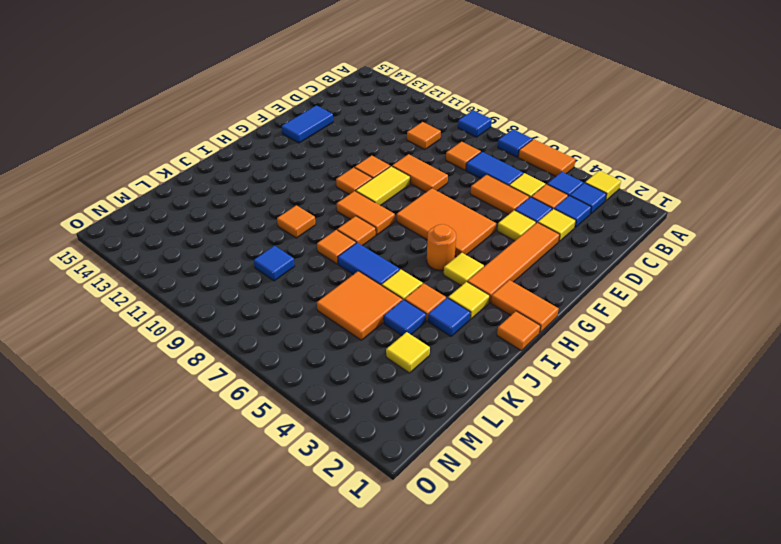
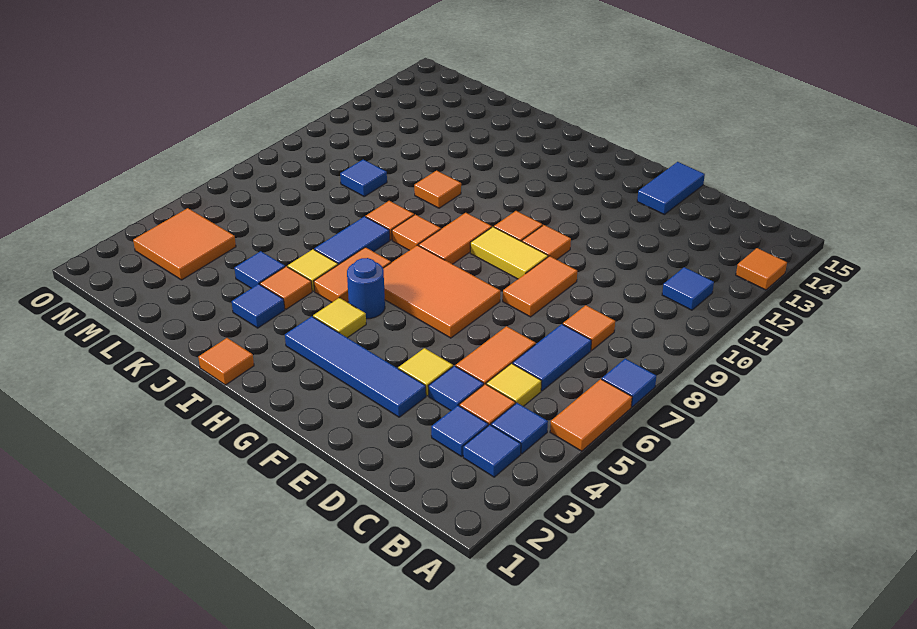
yellow tile A3 level 1 -> none
blue tile A9 level 1 -> blue tile B11 level 1
orange tile C10 level 1 -> orange tile A13 level 1
yellow tile D3 level 1 -> none
orange tile E3:H3 level 1 -> blue tile E3:H3 level 1
blue tile E14:F14 level 1 -> blue tile E14:E15 level 1
orange tile F5:G7 level 1 -> orange tile F6:H7 level 1
orange tile H1:H2 level 1 -> orange tile I5:I6 level 1
orange round brick H5 level 1 -> blue round brick H5 level 1
yellow tile I3 level 1 -> none
orange tile K5:L6 level 1 -> orange tile M3:N4 level 1
yellow tile L3 level 1 -> none

